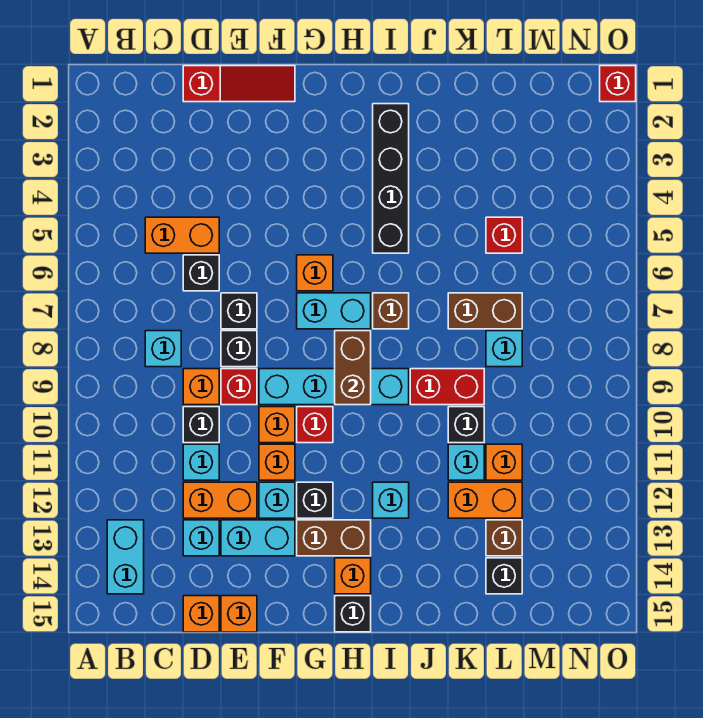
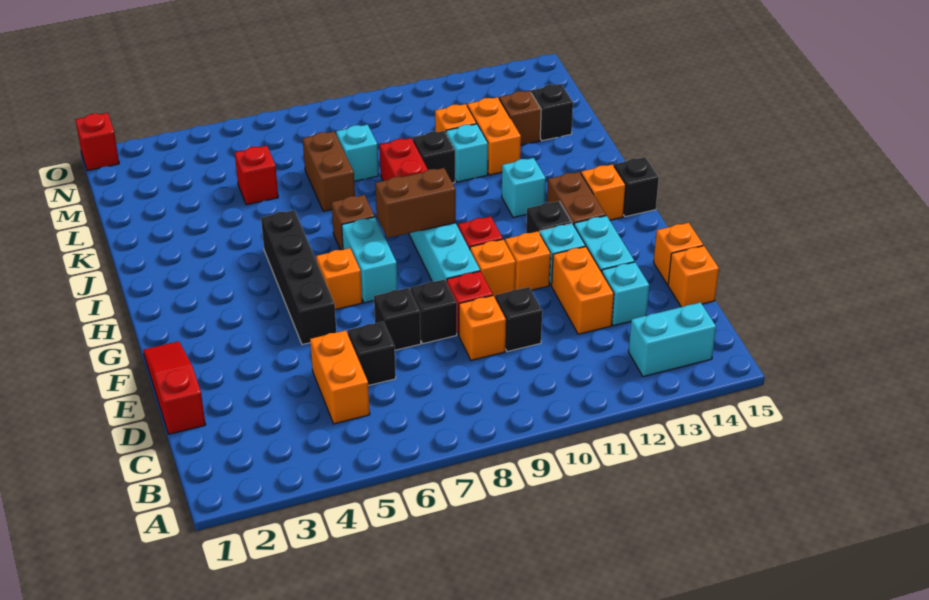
cyan brick C8 level 1 -> none
cyan brick D11 level 1 -> none
black brick I2:I5 level 1 -> black brick F5:I5 level 1

